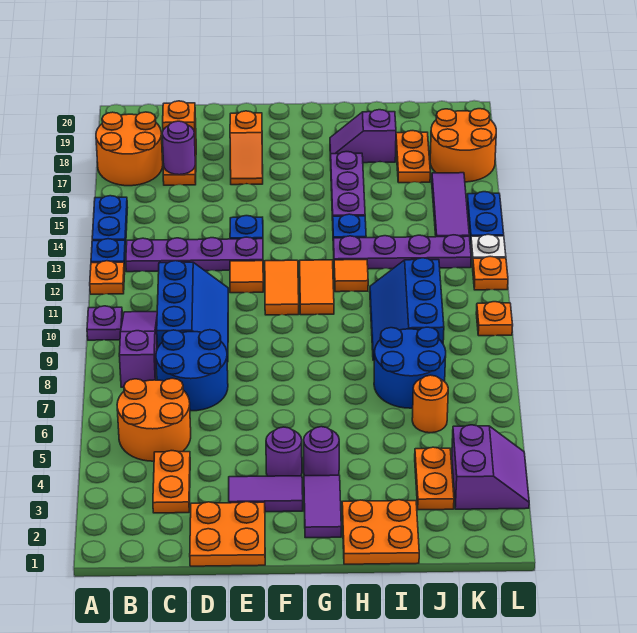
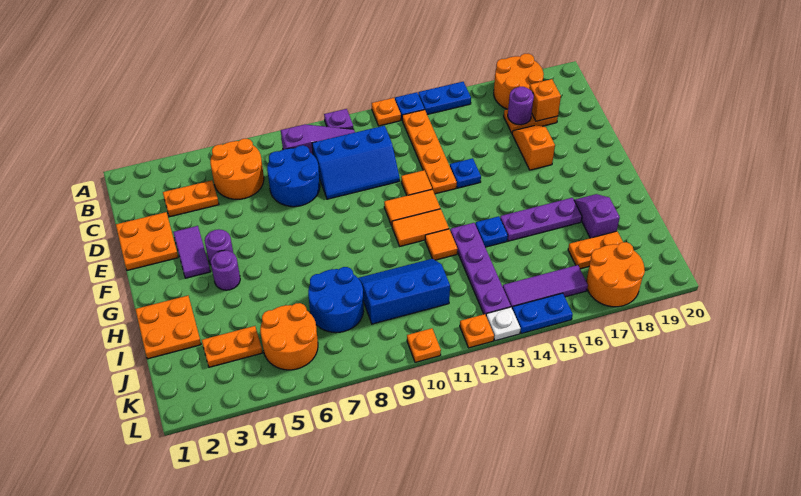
purple plate B13:E13 level 1 -> orange plate B13:E13 level 1
orange slope E17:E18 level 1 top 18 -> orange slope D17:E17 level 1 top E
purple tile G2:G3 level 1 -> none
orange round brick J6 level 1 -> orange round brick J5:K6 level 1
purple slope K3:L4 level 1 top K -> none

